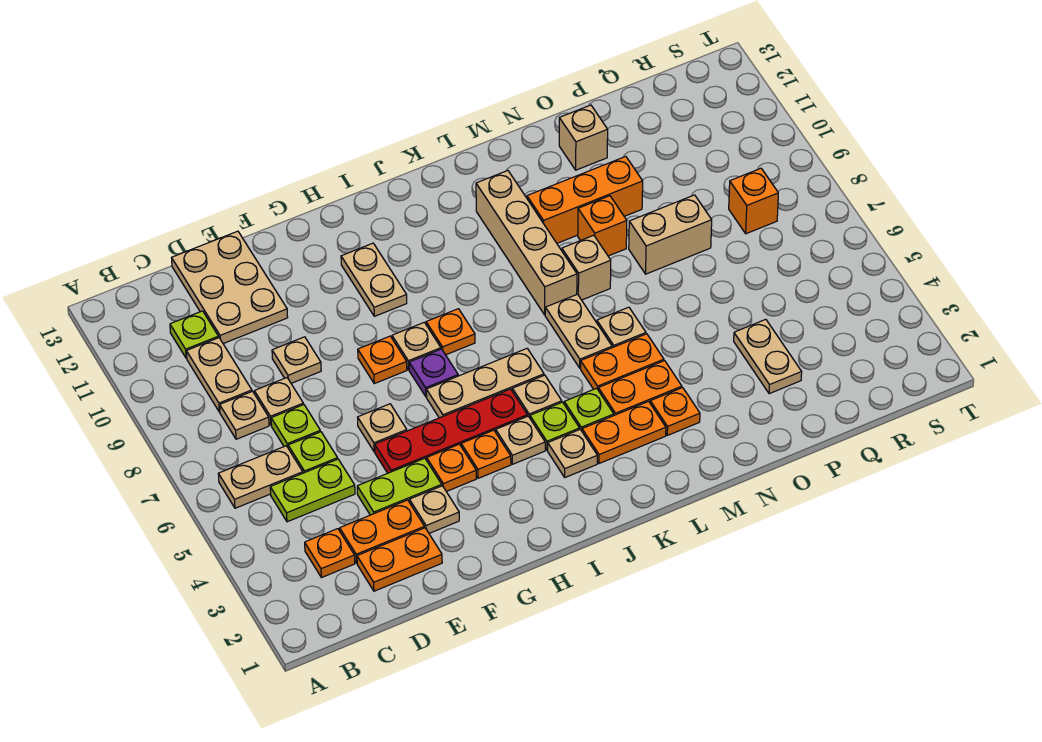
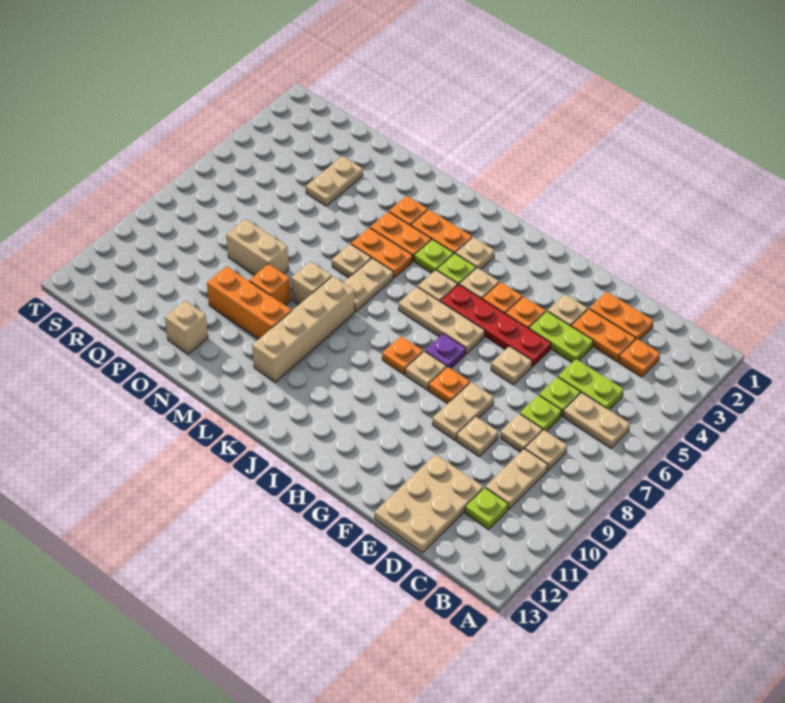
tan plate H10:H11 level 1 -> tan plate F8:F9 level 1
orange brick R8 level 1 -> none

